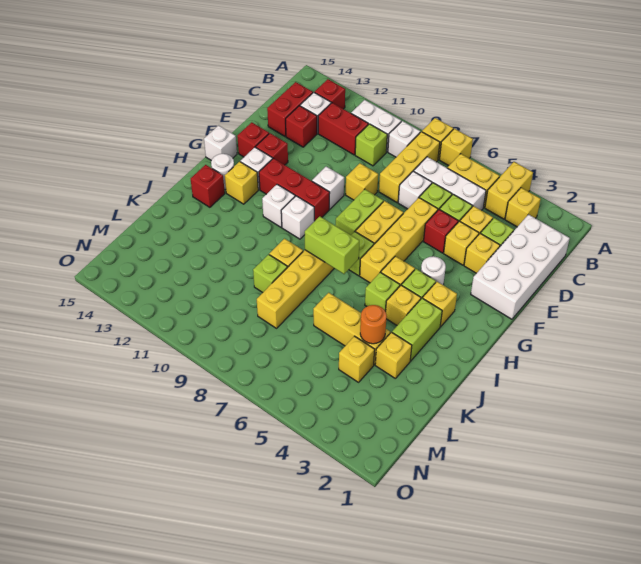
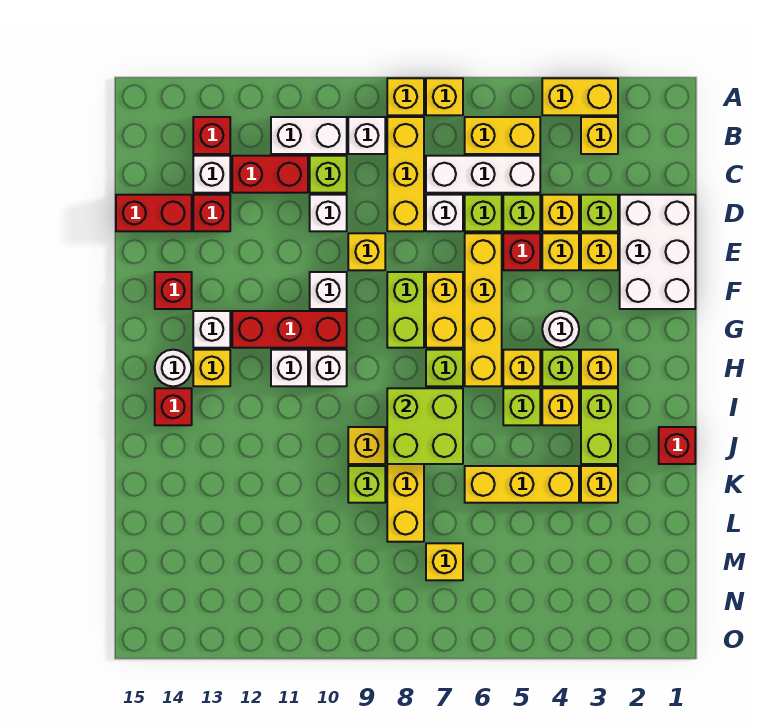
yellow brick A4:B4 level 1 -> yellow brick A3:A4 level 1
white brick C1:F2 level 1 -> white brick D1:F2 level 1
red brick C14:D14 level 1 -> red brick D14:D15 level 1
red brick F13 level 1 -> red brick J1 level 1
white brick G15 level 1 -> white brick D10 level 1
lime brick I7:I8 level 2 -> lime brick I7:J8 level 2
orange round brick K4 level 2 -> none
yellow brick L4 level 1 -> yellow brick M7 level 1

